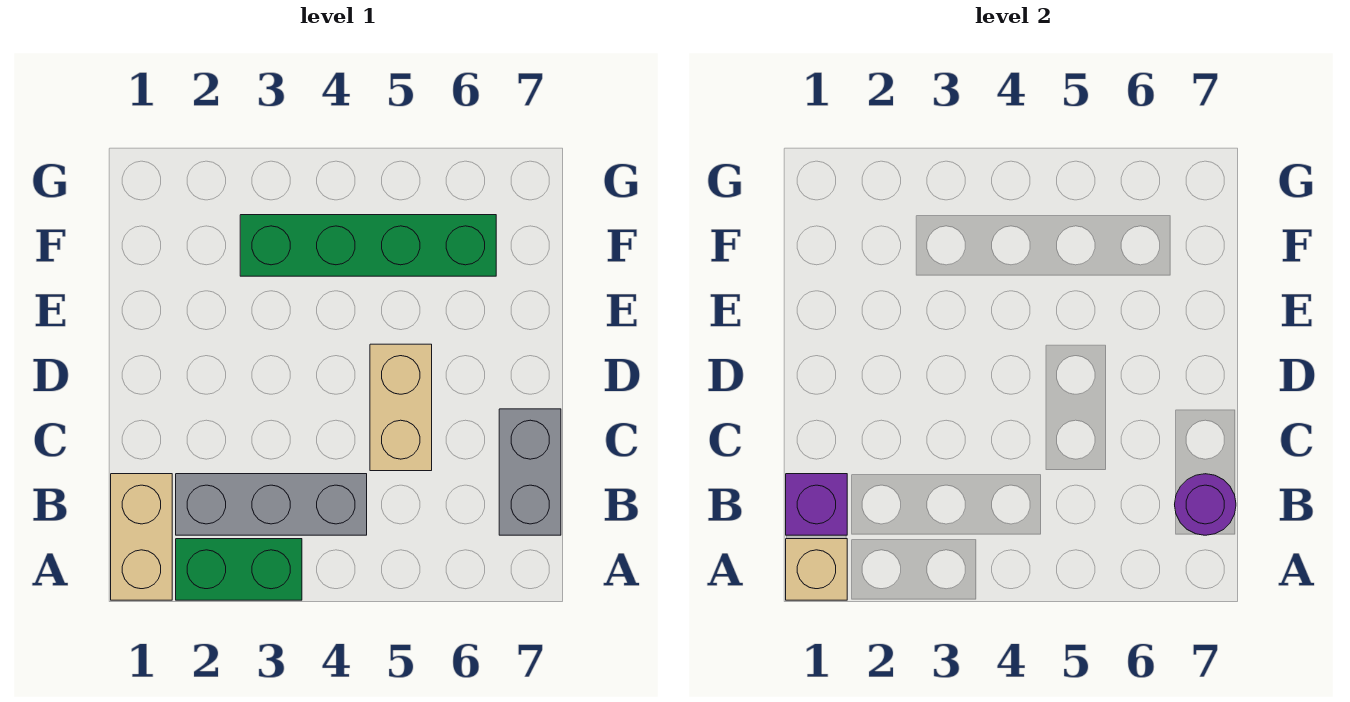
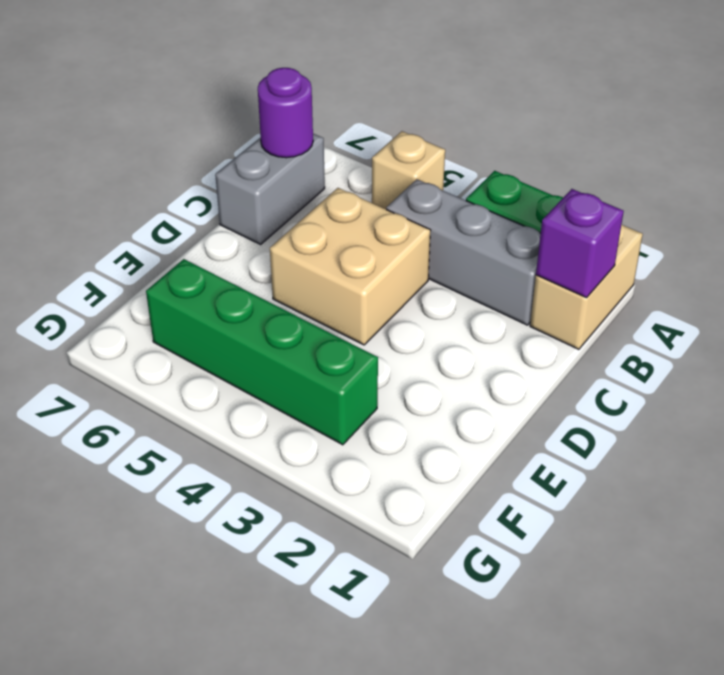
tan brick A1 level 2 -> tan brick A5 level 1
tan brick C5:D5 level 1 -> tan brick C4:D5 level 1

